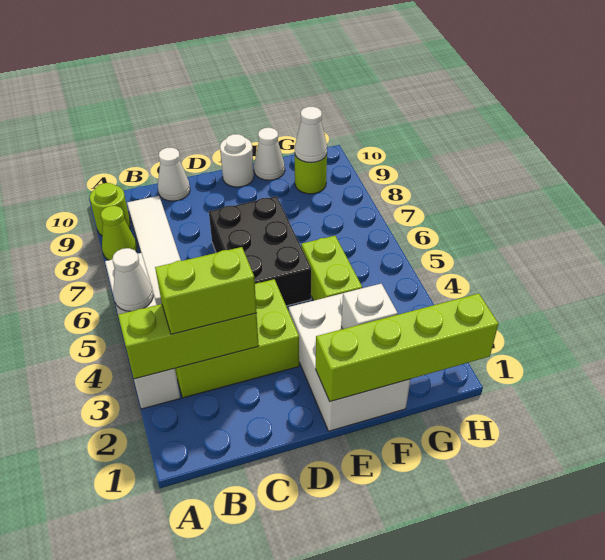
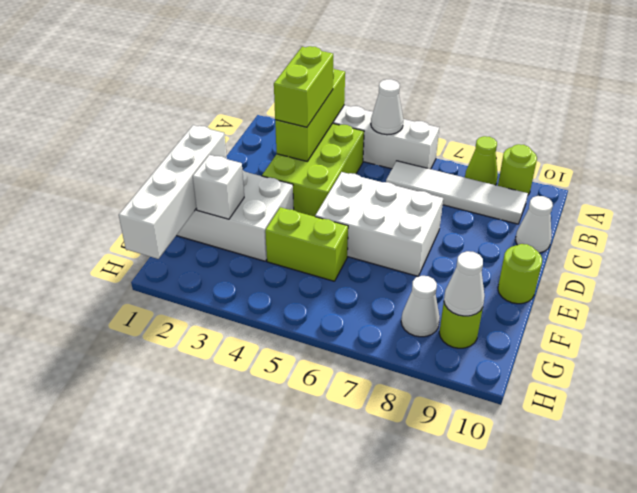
black brick D5:E7 level 1 -> white brick D5:E7 level 1
lime brick E1:H1 level 2 -> white brick E1:H1 level 2
white round brick E10 level 1 -> lime round brick E10 level 1
white cone F10 level 1 -> white cone G8 level 1

